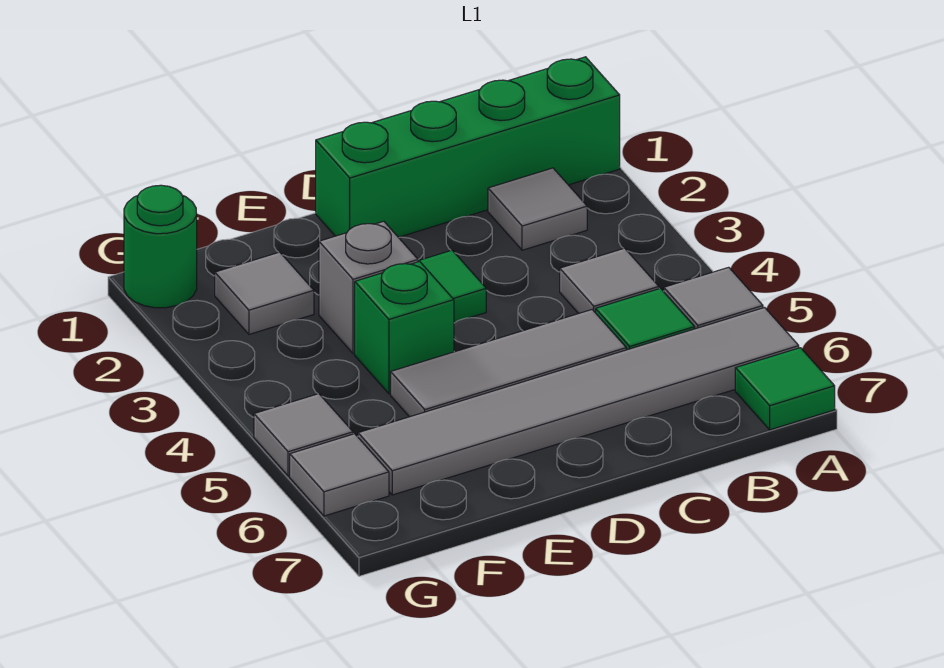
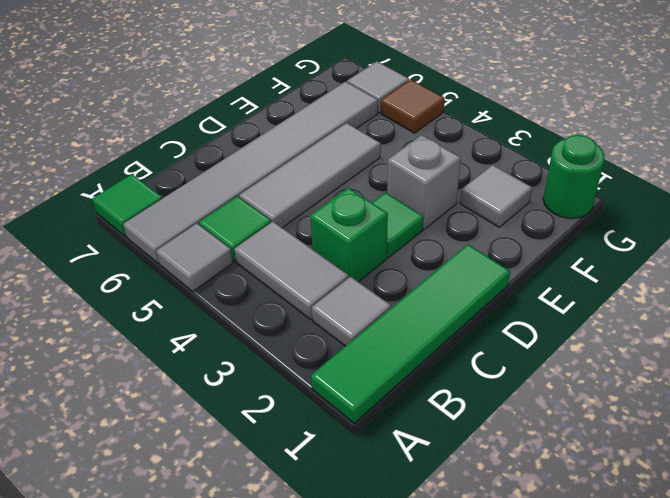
green brick A1:D1 level 1 -> green tile A1:D1 level 1
grey tile B4 level 1 -> grey tile B3:B4 level 1
green brick E4 level 1 -> green brick C3 level 1
grey tile G5 level 1 -> brown tile G5 level 1

